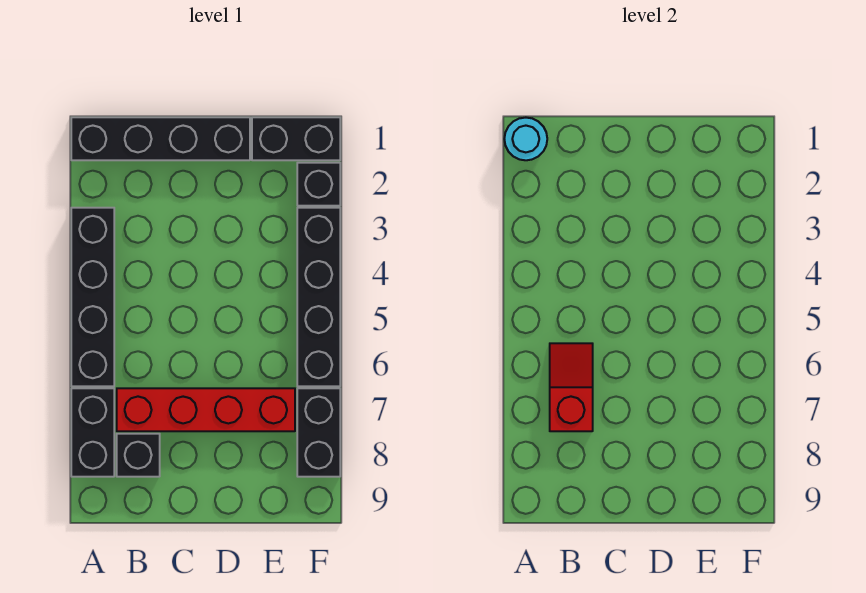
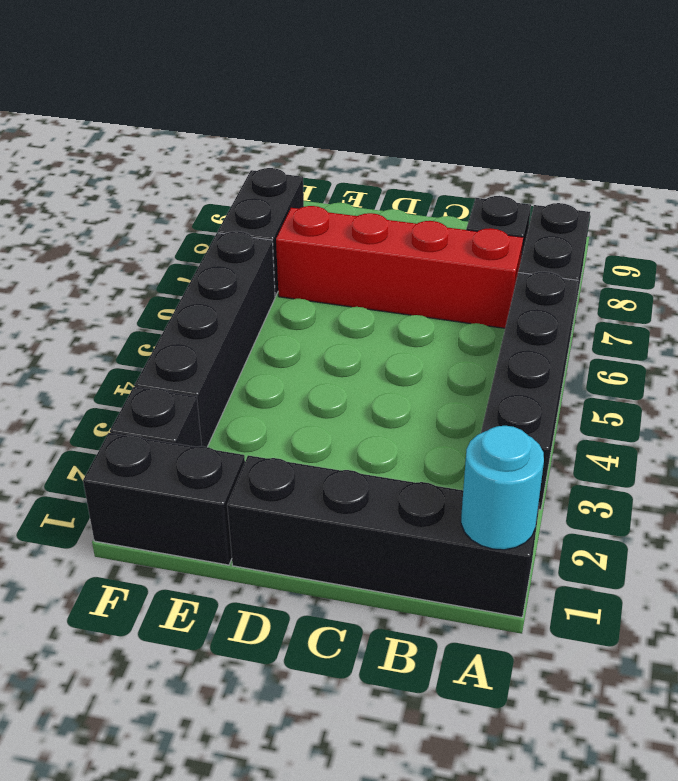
red slope B6:B7 level 2 top 7 -> none

